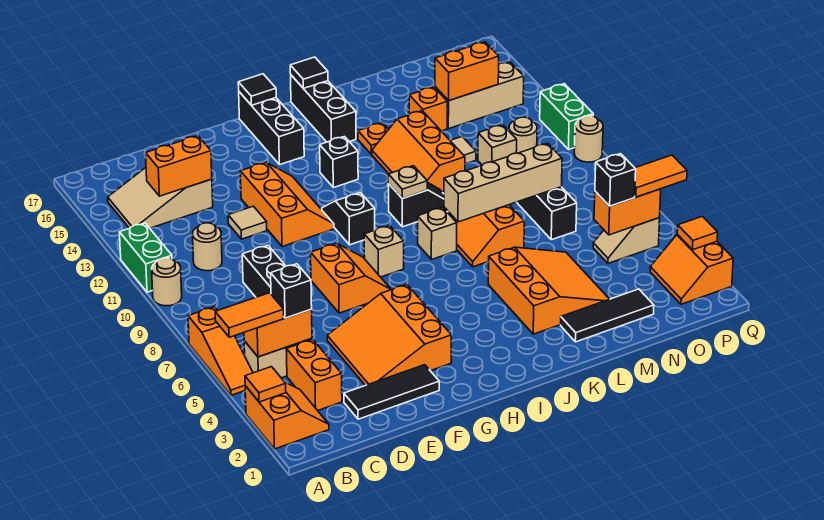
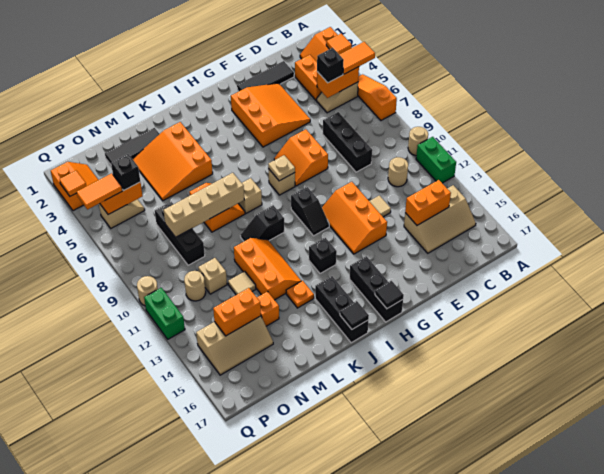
tan slope B14:D15 level 1 top D -> tan slope B14:D15 level 1 top 14
tan plate J10 level 2 -> tan plate H8 level 2

